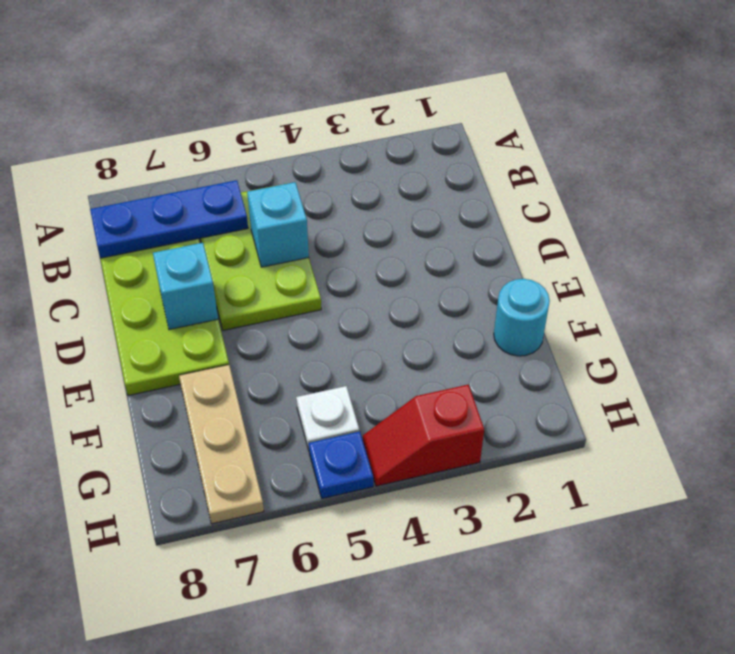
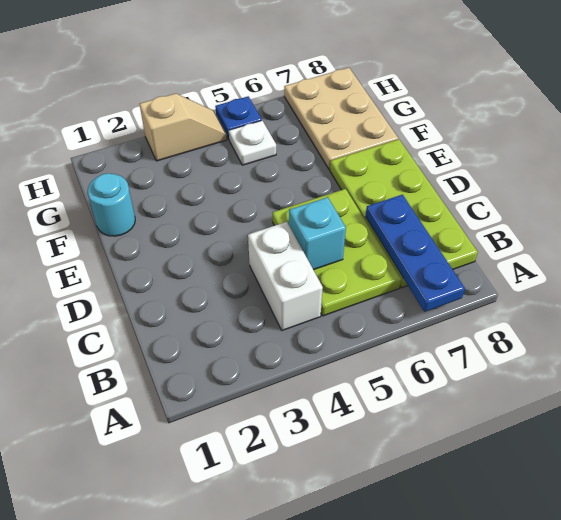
none -> white brick B4:C4 level 1
blue plate B6:B8 level 2 -> blue plate A7:C7 level 2
cyan brick D7 level 2 -> none
tan plate F7:H7 level 1 -> tan plate F7:H8 level 1
red slope H3:H4 level 1 top 3 -> tan slope H3:H4 level 1 top 3

